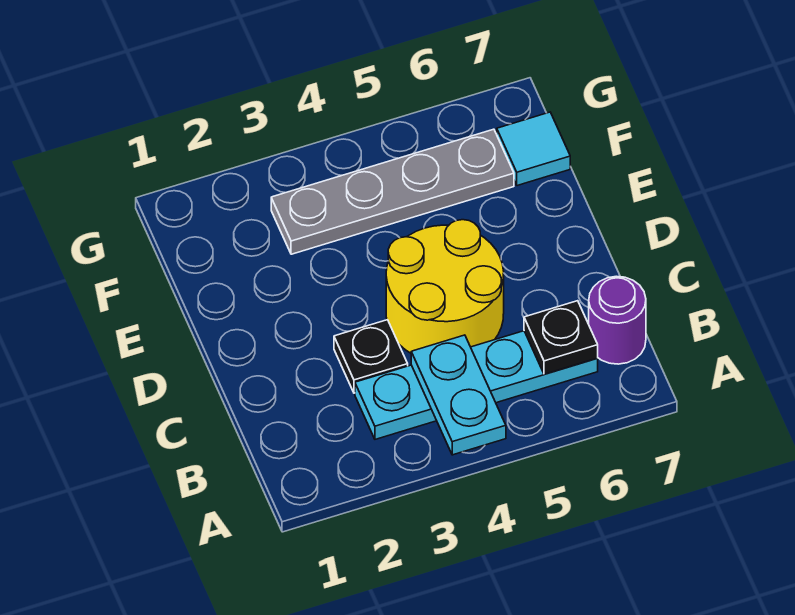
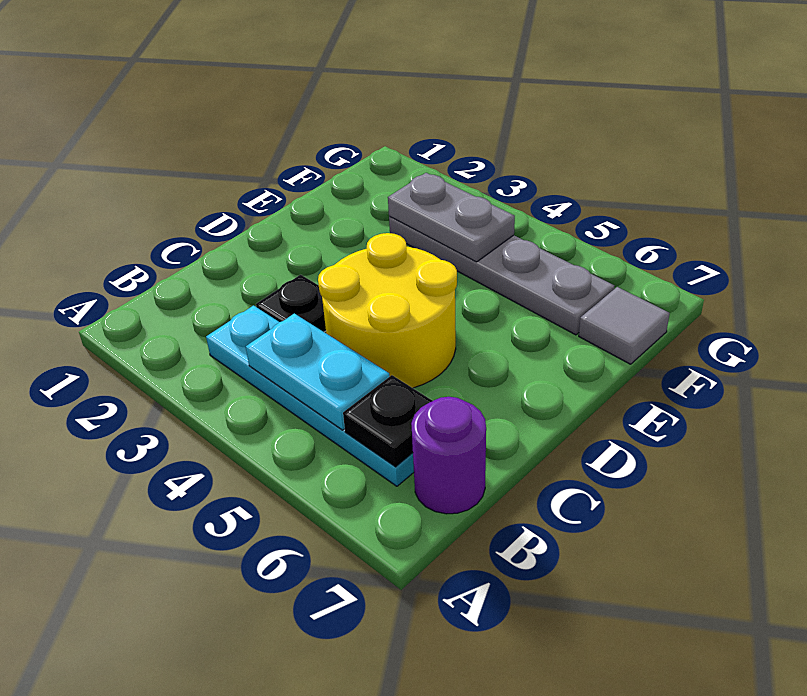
cyan plate A4:B4 level 2 -> cyan plate B4:B5 level 2
none -> grey plate F3:F4 level 2
cyan tile F7 level 1 -> grey tile F7 level 1

